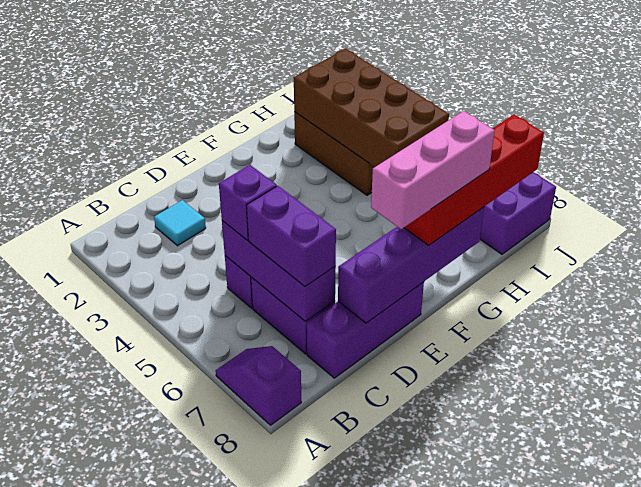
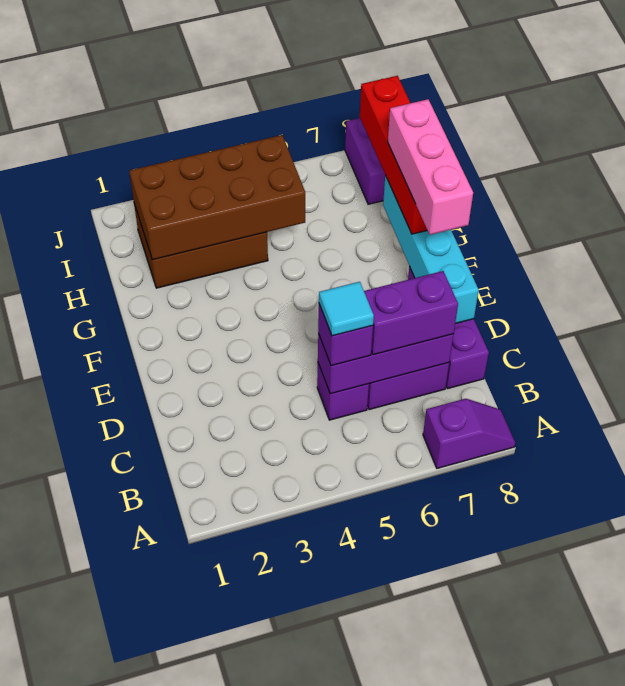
purple slope A7:A8 level 1 top 8 -> purple slope A7:A8 level 1 top 7
cyan tile C2 level 1 -> cyan tile C5 level 4
purple brick D8:G8 level 2 -> cyan brick D8:G8 level 2

